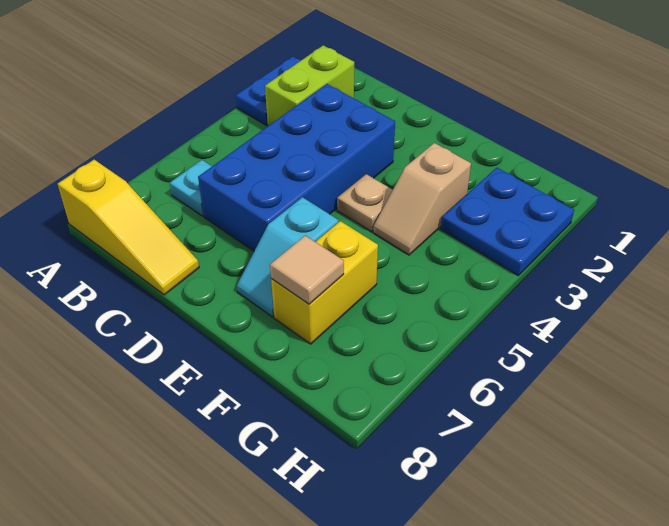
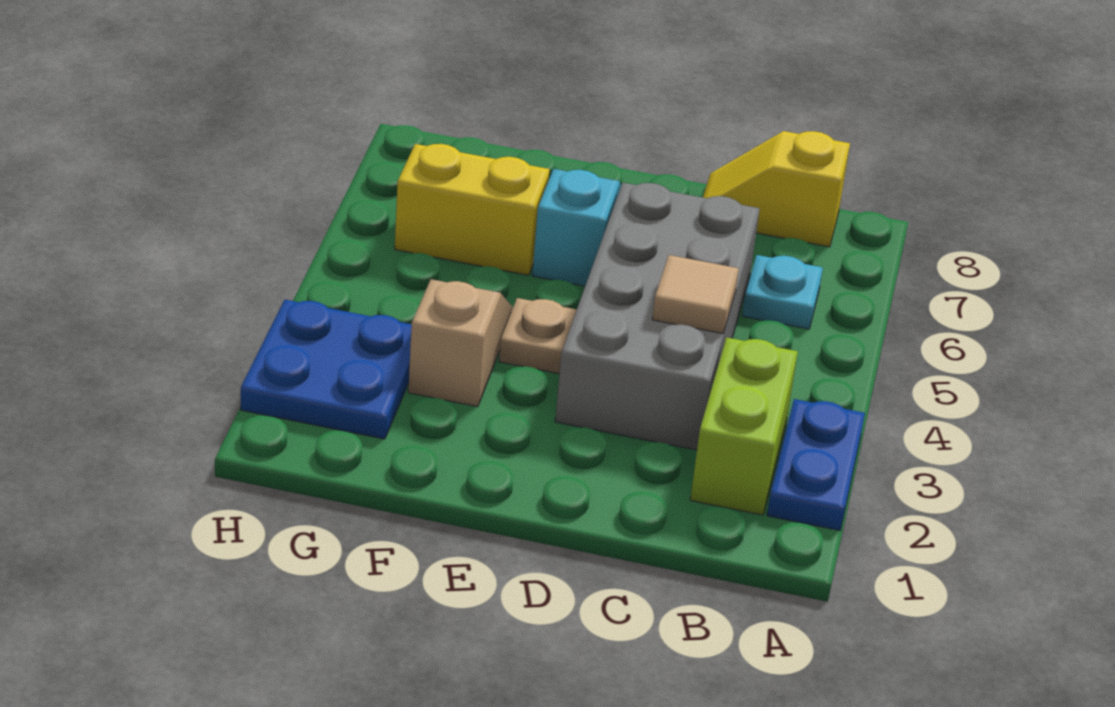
yellow slope A8:C8 level 1 top A -> yellow slope B8:C8 level 1 top B
blue brick C3:D6 level 1 -> grey brick C3:D6 level 1
yellow brick F6:F7 level 1 -> yellow brick F6:G6 level 1
tan tile F7 level 2 -> tan tile C4 level 2

